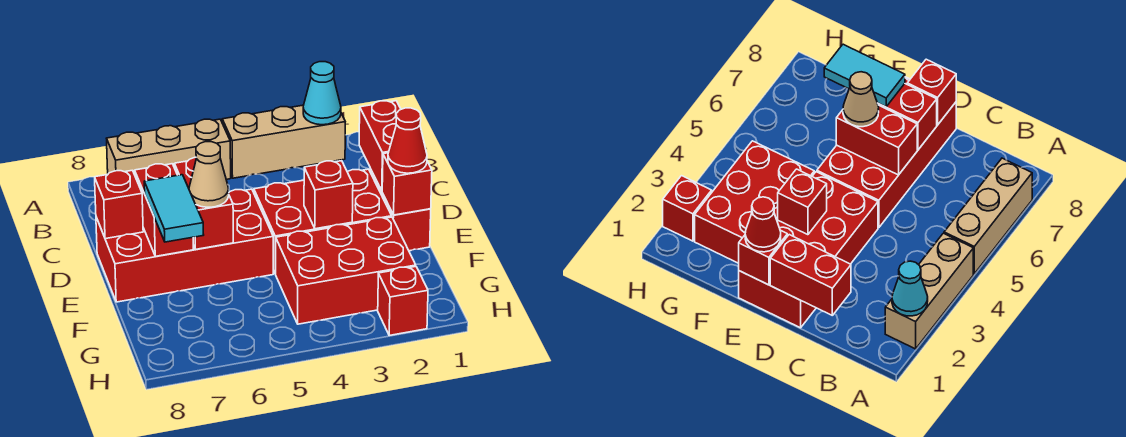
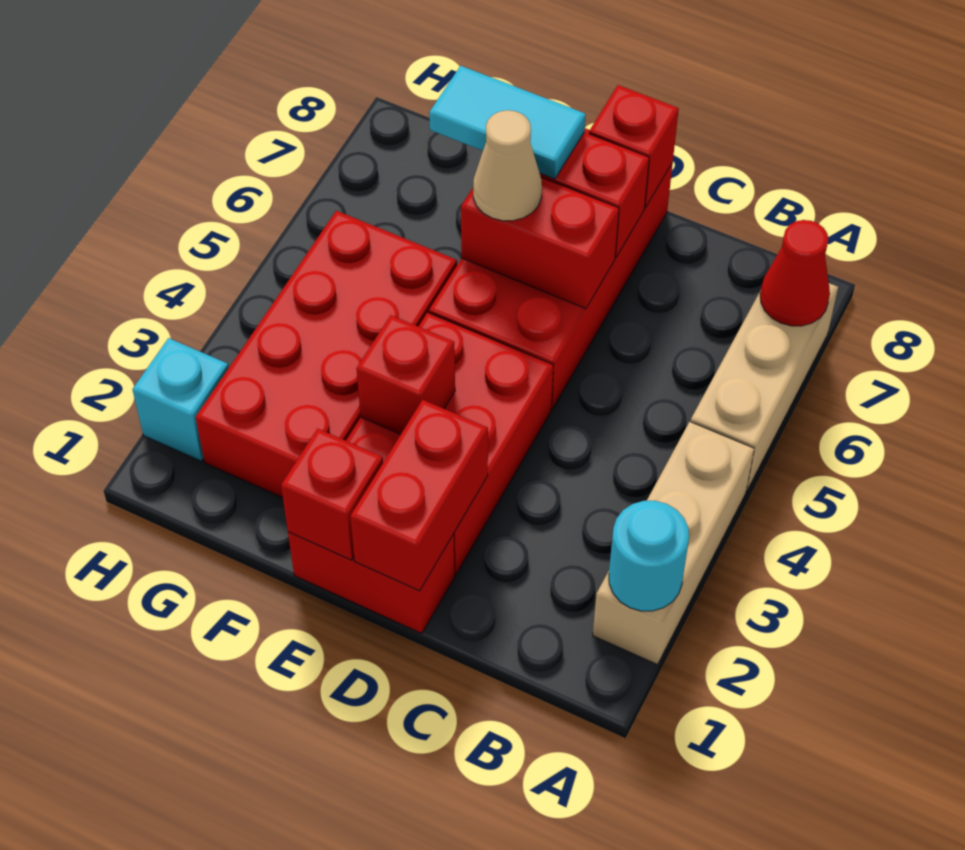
cyan cone A2 level 2 -> cyan round brick A2 level 2
red brick C1:D1 level 2 -> red brick D1:D2 level 2
red cone E1 level 3 -> red cone A7 level 2
red brick F2:G4 level 1 -> red brick F2:G5 level 1
red brick H2 level 1 -> cyan brick H2 level 1

